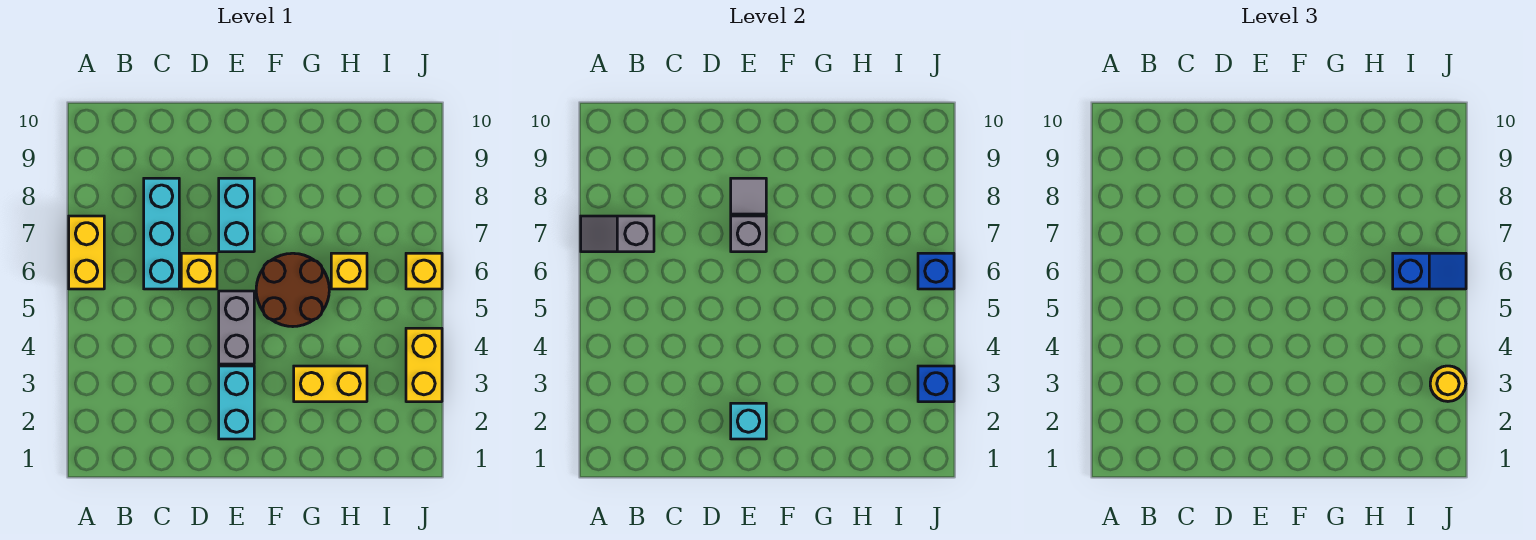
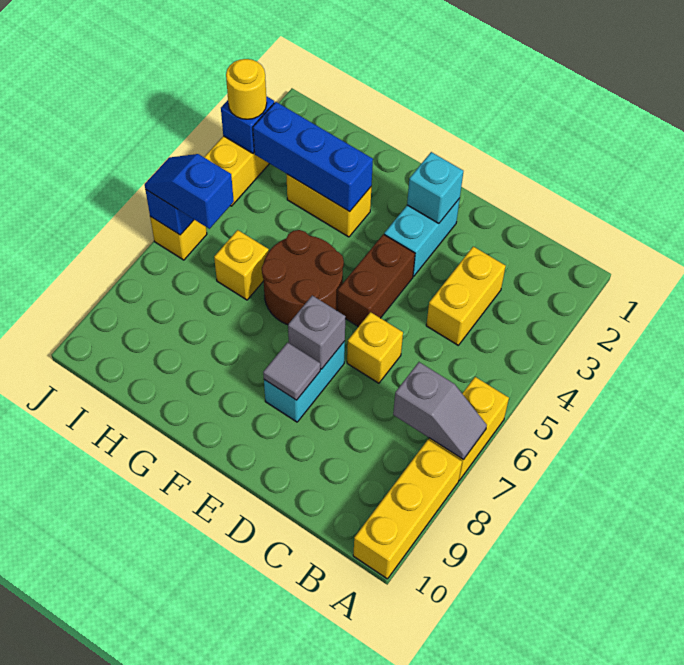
none -> yellow brick A8:A10 level 1
none -> yellow brick C3:C4 level 1
cyan brick C6:C8 level 1 -> none
grey brick E4:E5 level 1 -> brown brick E4:E5 level 1
none -> blue brick G3:I3 level 2

